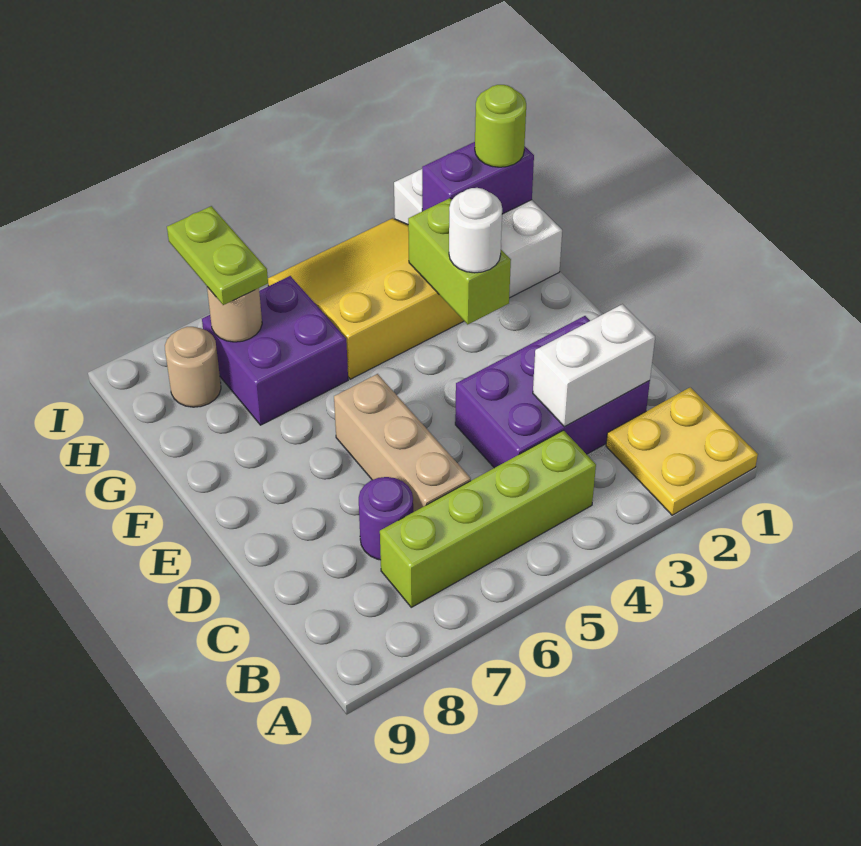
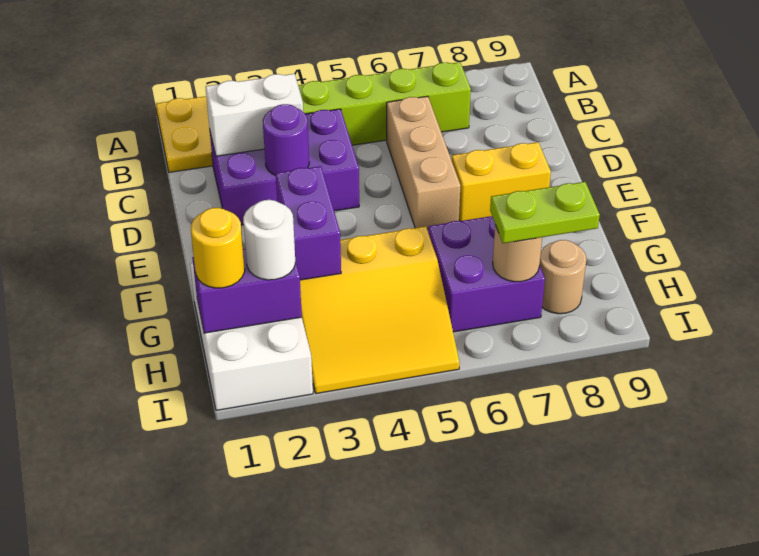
purple round brick C7 level 1 -> purple round brick D3 level 2
none -> yellow brick E7:E8 level 1
lime brick F3:G3 level 2 -> purple brick F3:G3 level 2
white round brick F3 level 3 -> white round brick H2 level 3
lime round brick H1 level 3 -> yellow round brick H1 level 3
lime plate H7:I7 level 3 -> lime plate H7:H8 level 3

